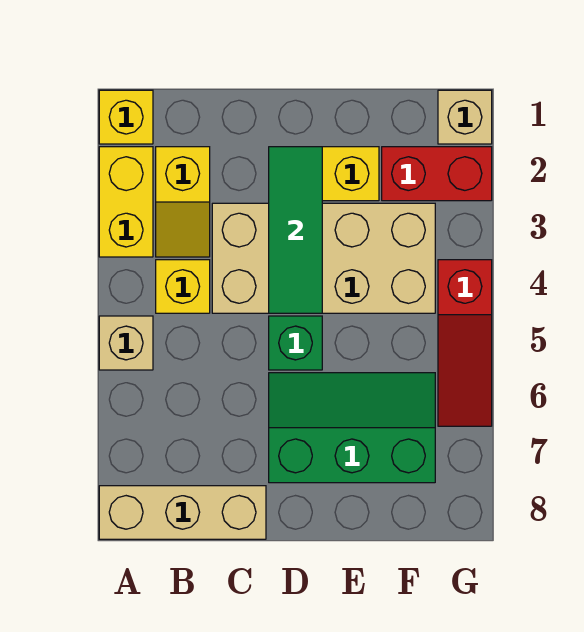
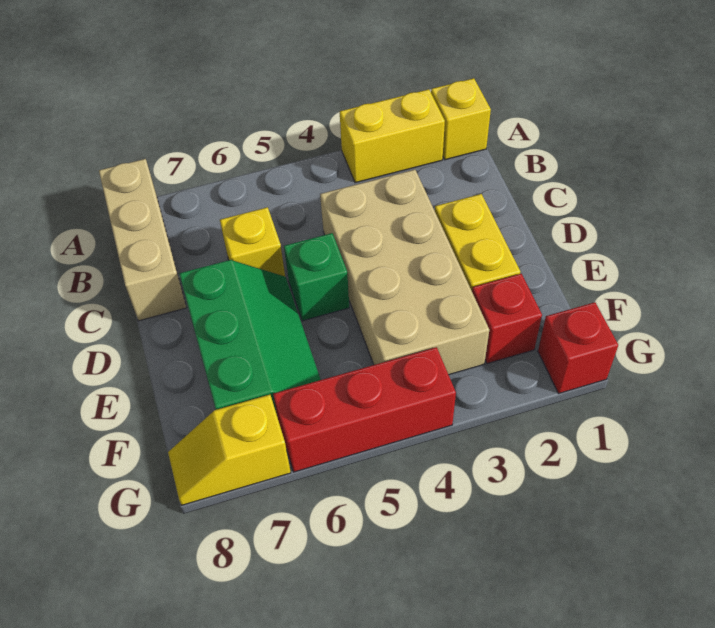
tan brick A5 level 1 -> none
yellow slope B2:B3 level 1 top 2 -> yellow slope G7:G8 level 1 top 7
yellow brick B4 level 1 -> yellow brick C6 level 1
green tile D2:D4 level 2 -> none
red brick F2:G2 level 1 -> red brick F2 level 1
tan brick G1 level 1 -> red brick G1 level 1
red slope G4:G6 level 1 top 4 -> red brick G4:G6 level 1

